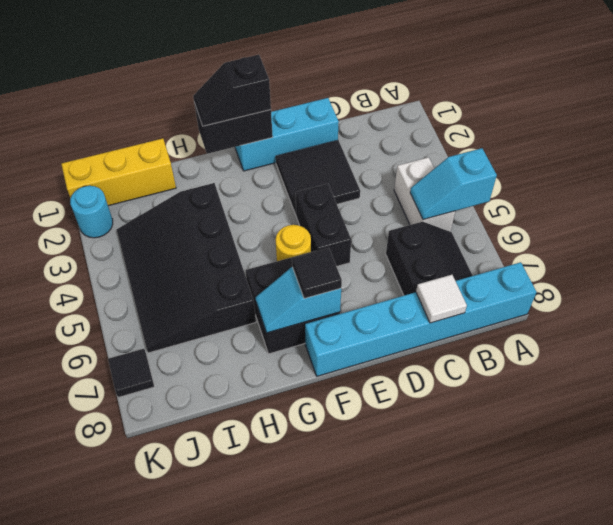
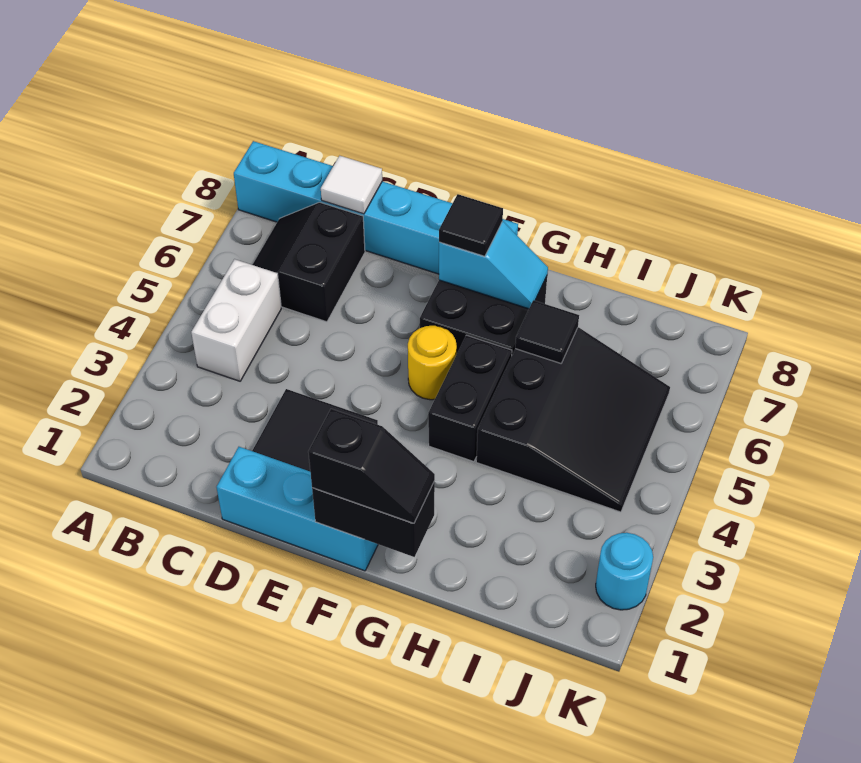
cyan slope A5:B5 level 2 top A -> none
black brick E4:E5 level 1 -> black brick G4:G5 level 1
black slope H3:J6 level 1 top H -> black slope H4:J6 level 1 top H
yellow brick I1:K1 level 1 -> none
black tile K7 level 1 -> black tile H6 level 2

